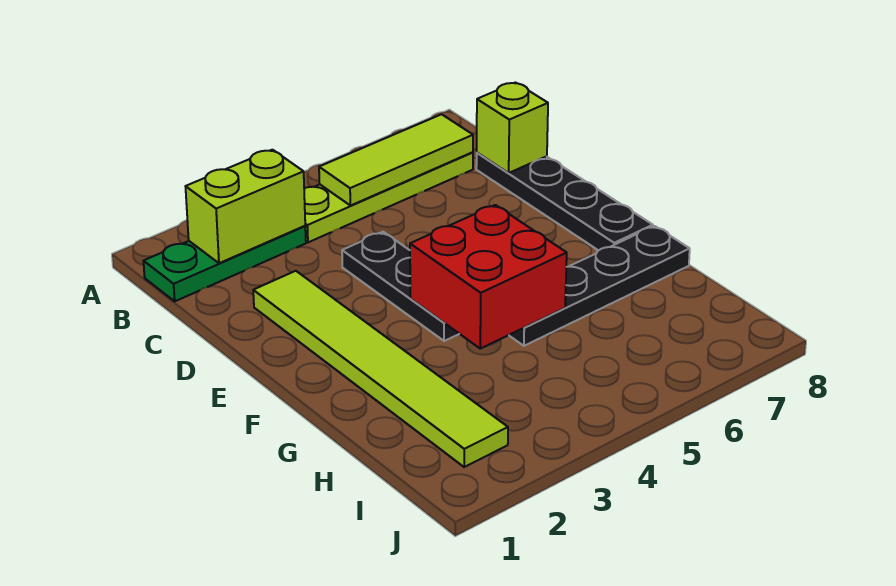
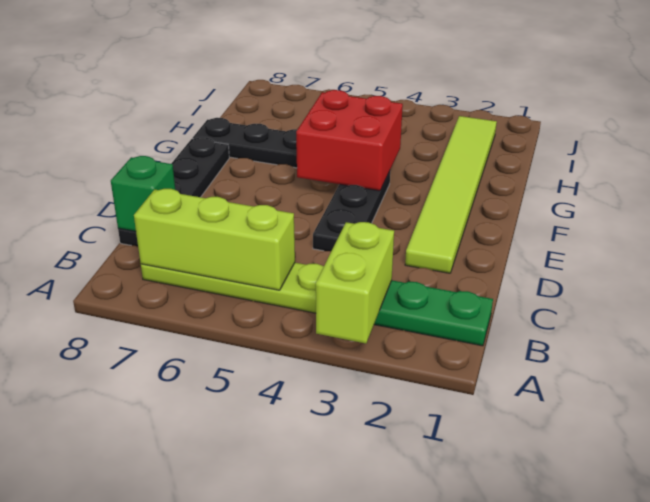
lime brick B2:B3 level 2 -> lime brick A3:B3 level 2
lime tile B5:B7 level 2 -> lime brick B5:B7 level 2
lime brick C8 level 2 -> green brick C8 level 2

